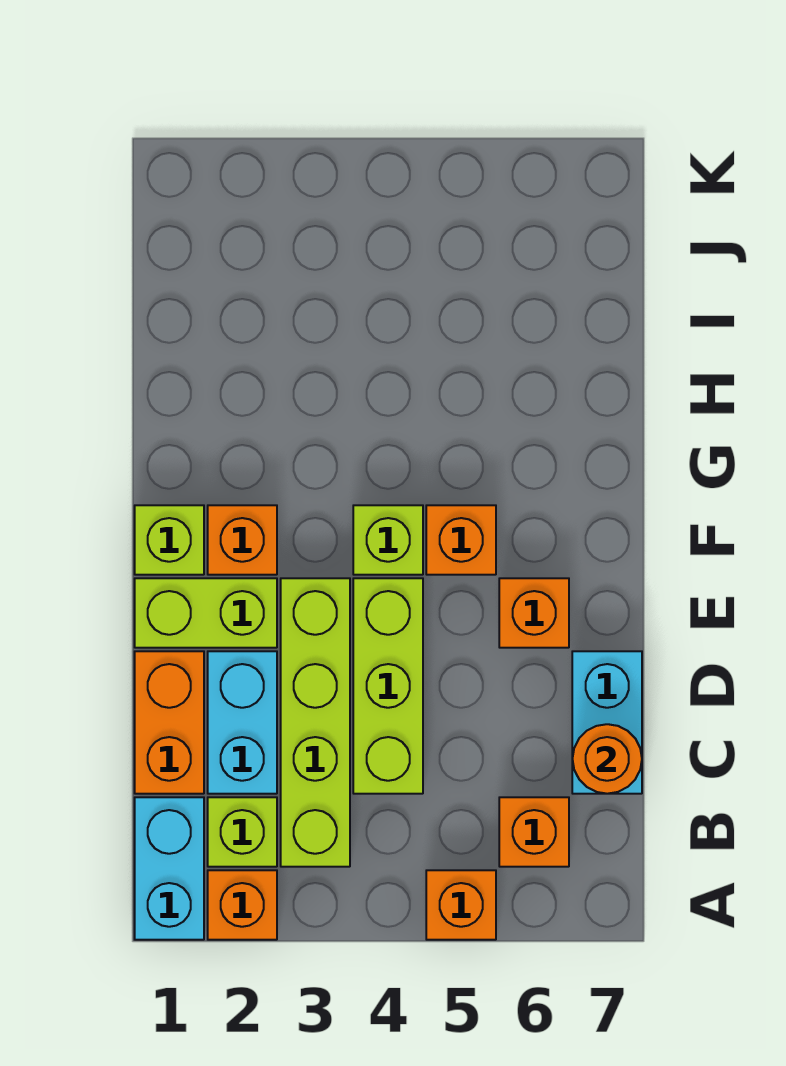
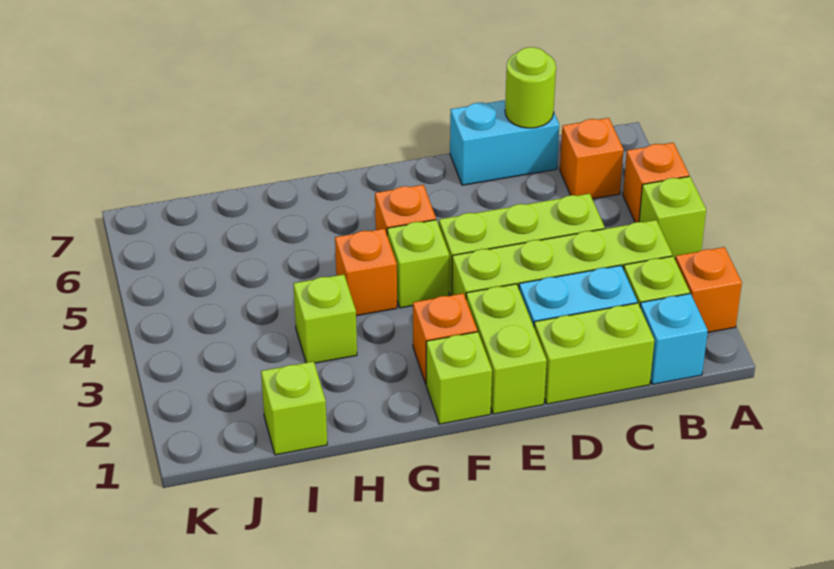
cyan brick A1:B1 level 1 -> cyan brick B1 level 1
none -> lime brick A4 level 1
orange brick C1:D1 level 1 -> lime brick C1:D1 level 1
orange round brick C7 level 2 -> lime round brick C7 level 2
orange brick E6 level 1 -> orange brick G4 level 1
none -> lime brick H3 level 1
none -> lime brick I1 level 1

